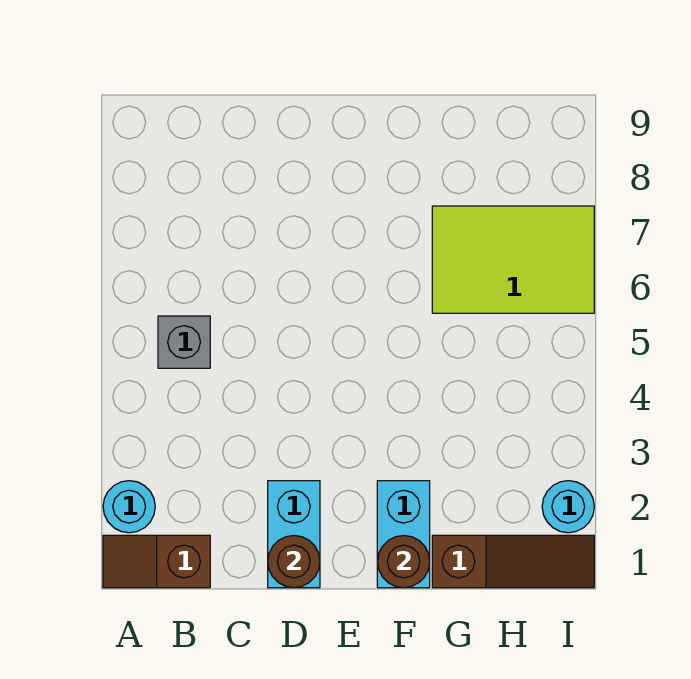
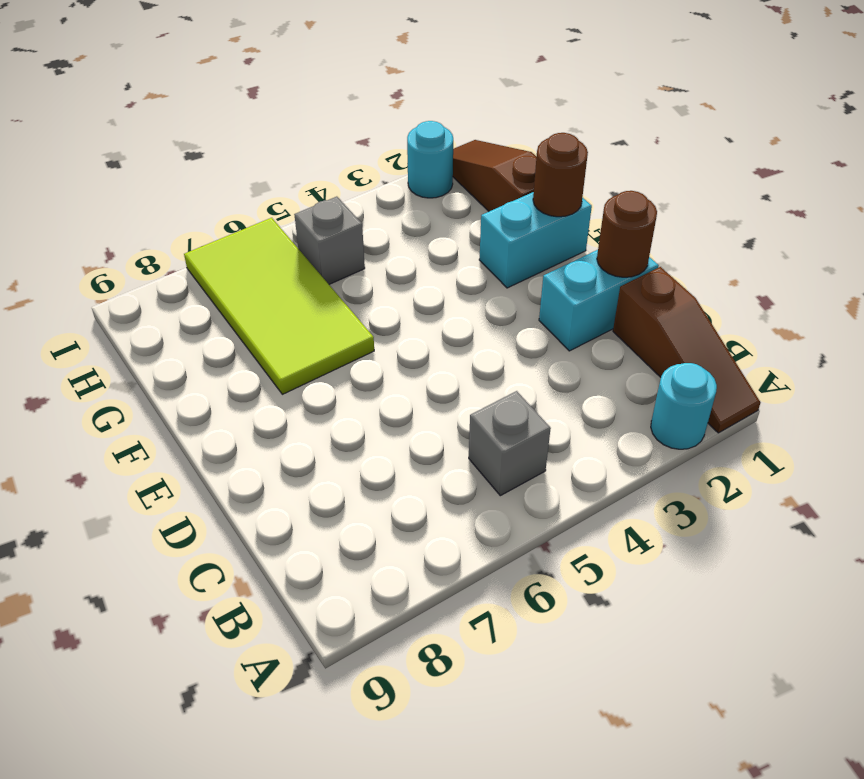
brown slope A1:B1 level 1 top B -> brown slope A1:C1 level 1 top C
lime tile G6:I7 level 1 -> lime tile F6:I7 level 1
none -> grey brick H5 level 1

